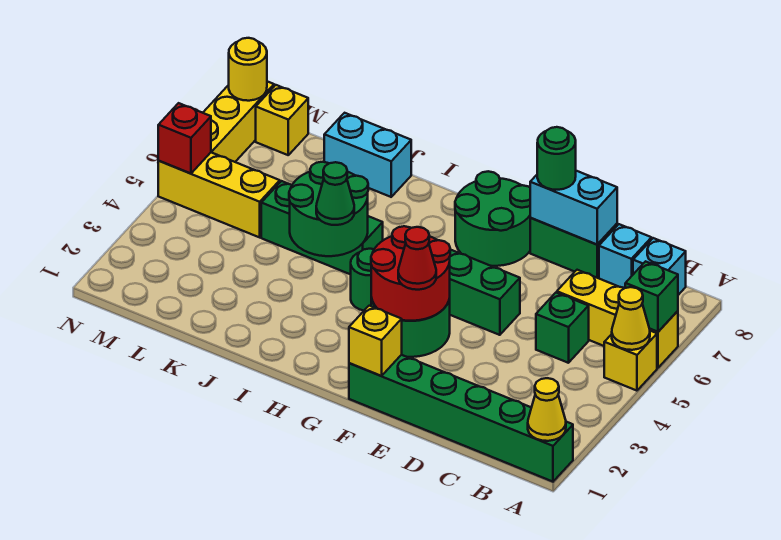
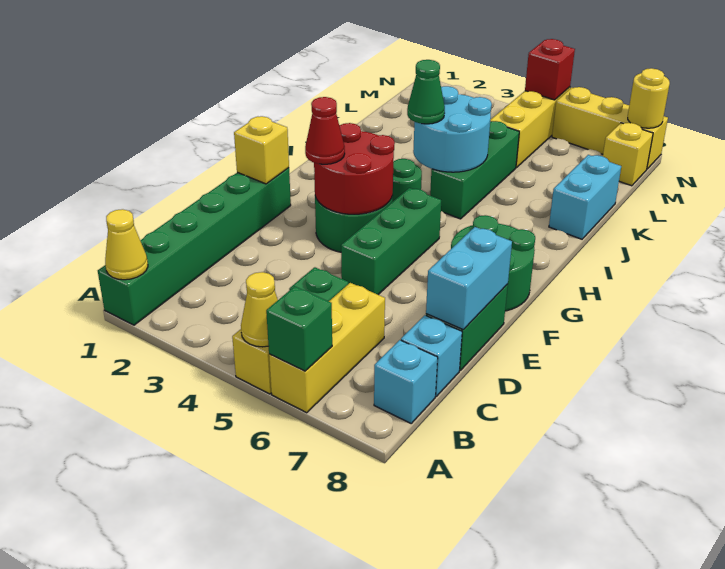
green round brick E8 level 3 -> none
green round brick I4:J5 level 2 -> cyan round brick I4:J5 level 2

